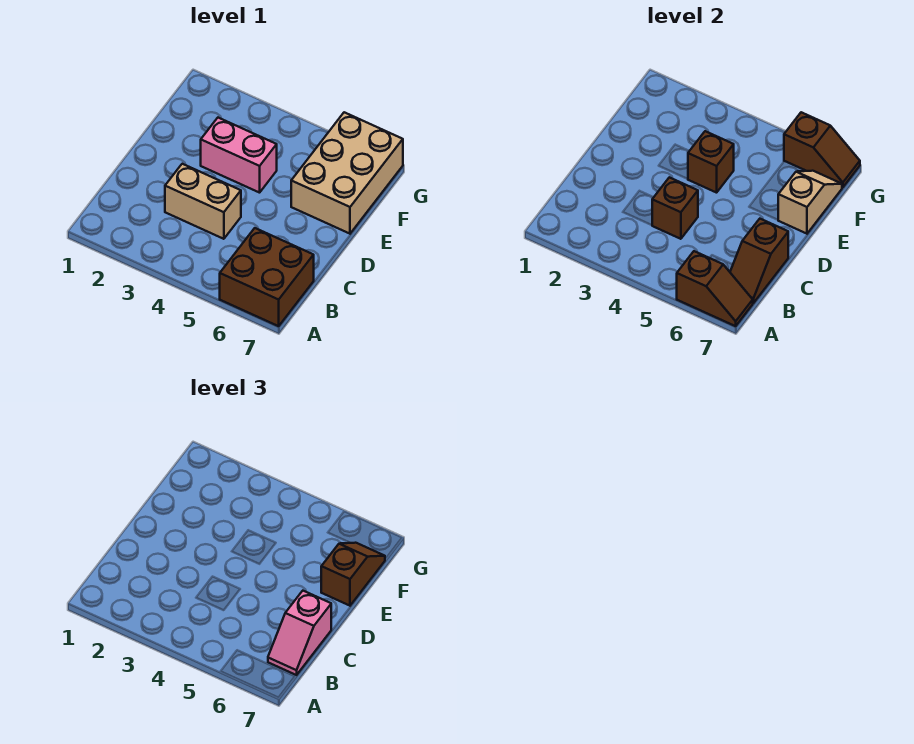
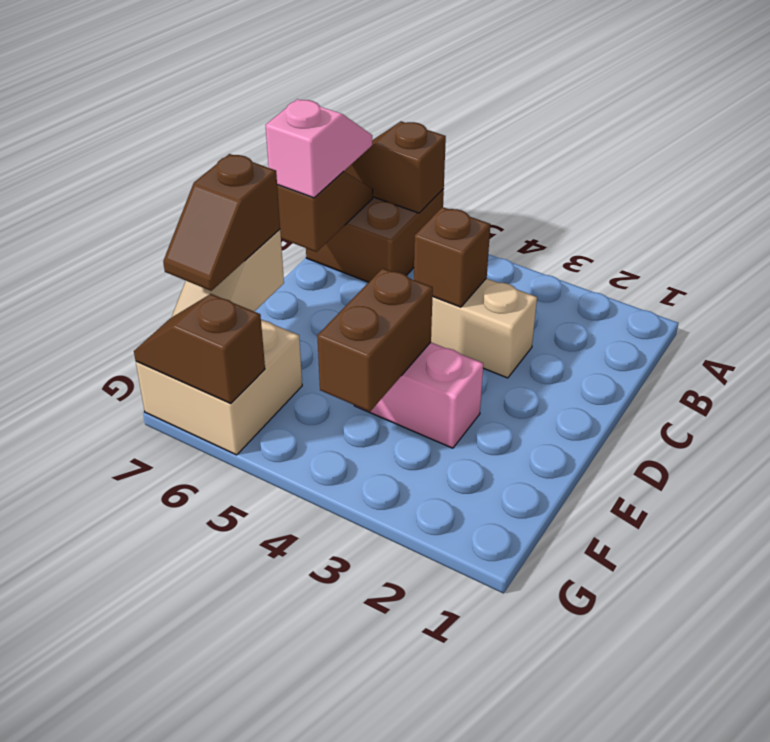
brown brick E4 level 2 -> brown brick E4:F4 level 2
tan brick E6:G7 level 1 -> tan brick F6:G7 level 1

